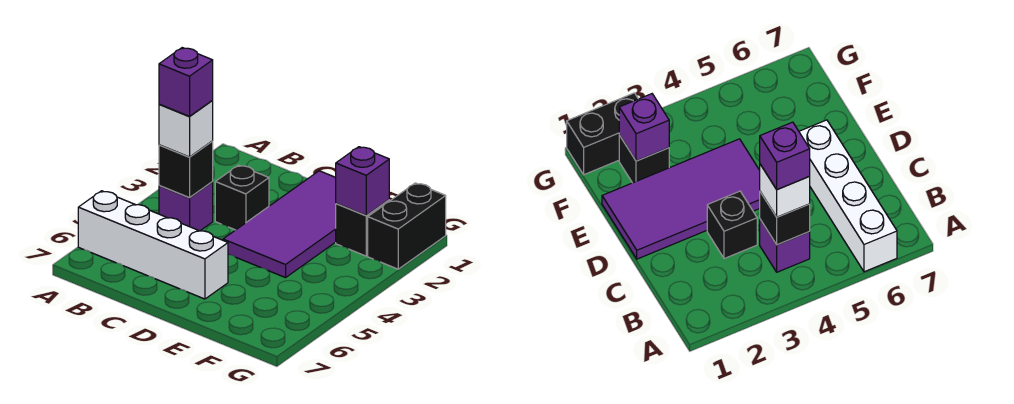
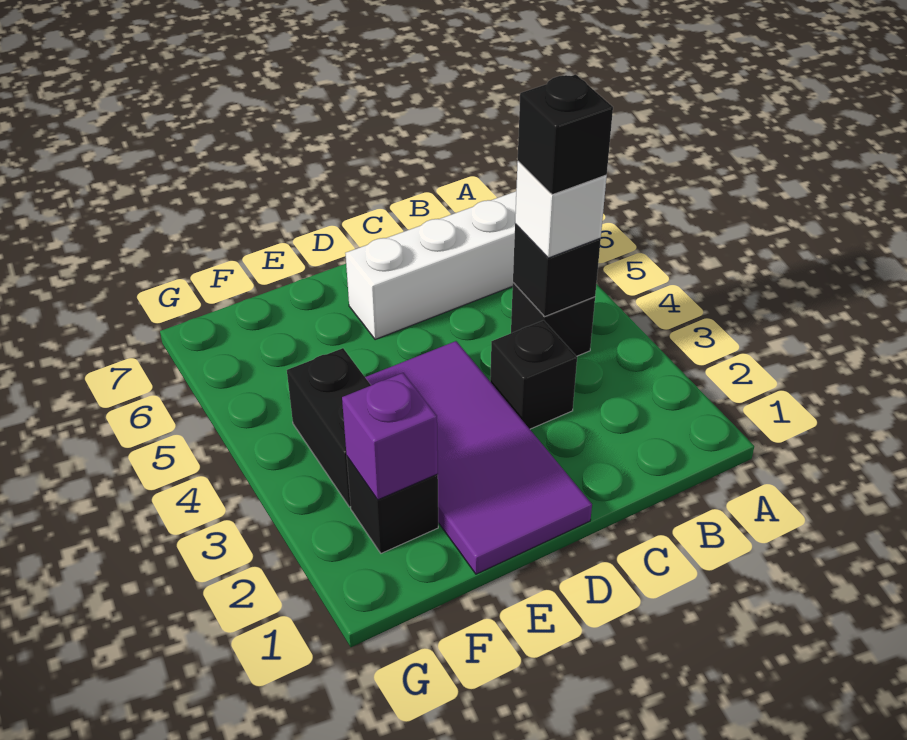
purple brick B4 level 1 -> black brick B4 level 1
purple brick B4 level 4 -> black brick B4 level 4
black brick G1:G2 level 1 -> black brick F3:F4 level 1

